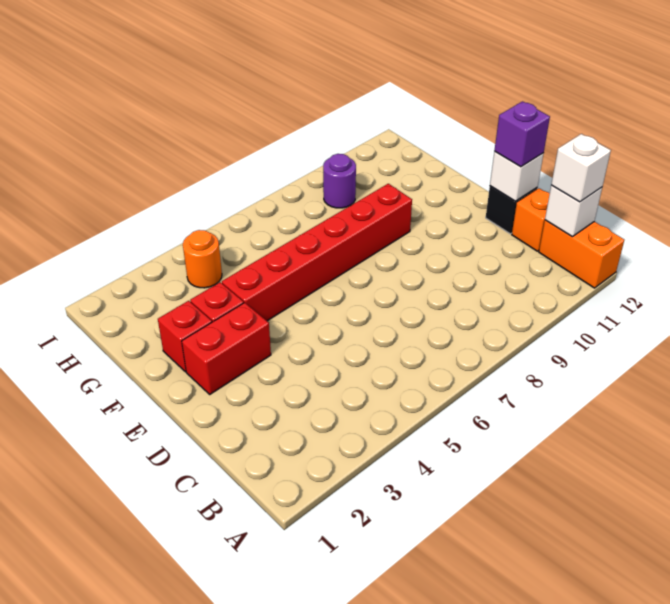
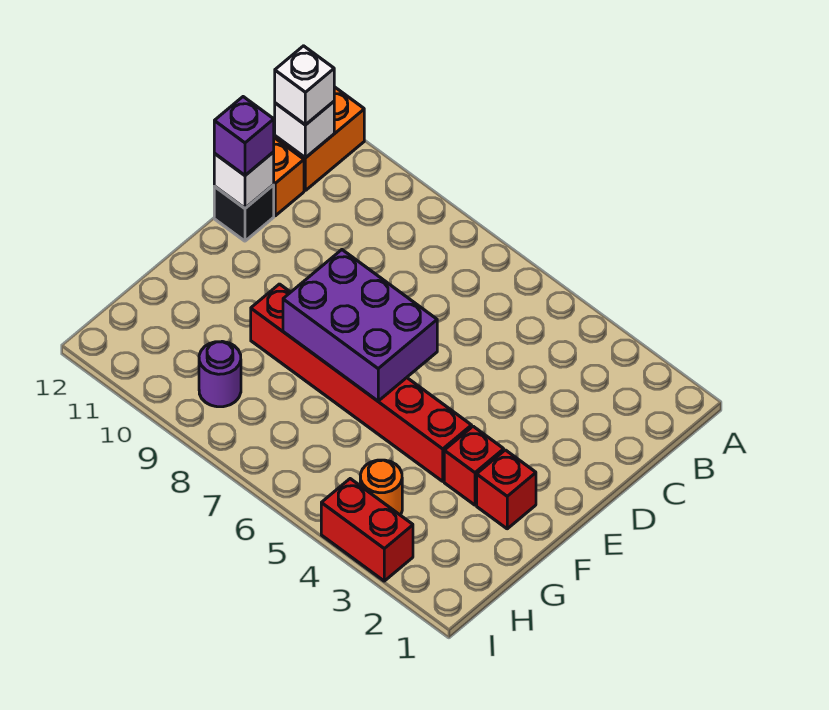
red brick E2:E3 level 1 -> red brick I3:I4 level 1
none -> purple brick E6:F8 level 2

